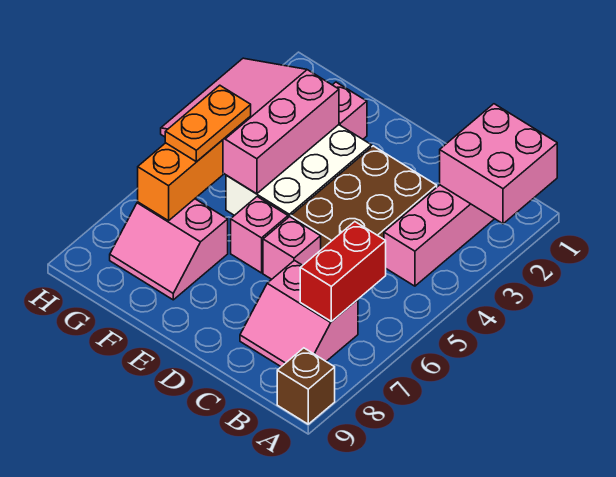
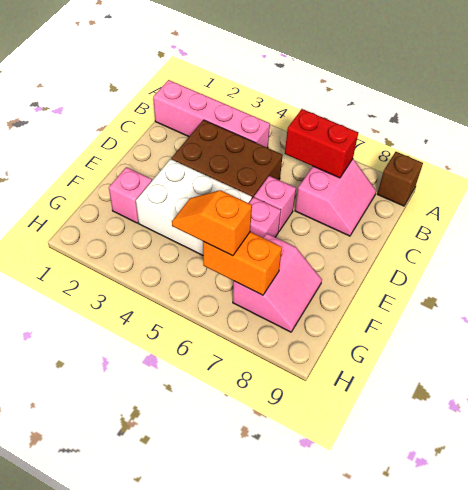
pink brick A1:B2 level 2 -> none
pink slope F3:H5 level 2 top F -> none
orange plate G5:G6 level 3 -> orange slope G5:G6 level 3 top 6

